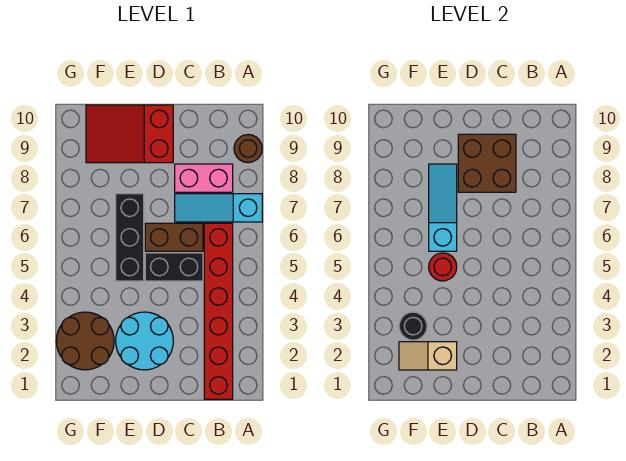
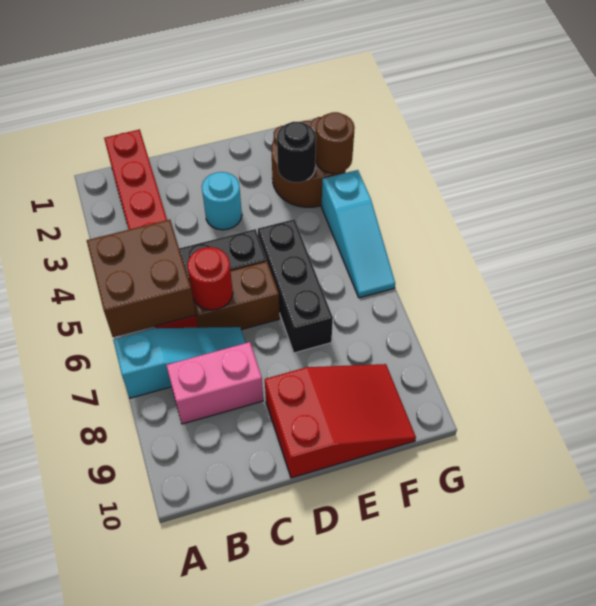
brown round brick A9 level 1 -> brown round brick G3 level 2
brown brick C8:D9 level 2 -> brown brick A5:B6 level 2
cyan round brick D2:E3 level 1 -> cyan round brick D3 level 1
tan slope E2:F2 level 2 top E -> none
red round brick E5 level 2 -> red round brick C6 level 2
cyan slope E6:E8 level 2 top 6 -> cyan slope G4:G6 level 1 top 4

